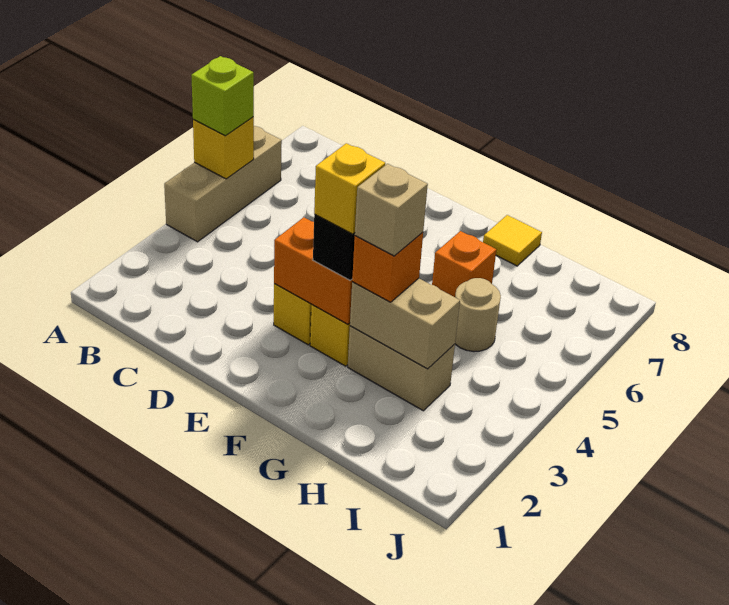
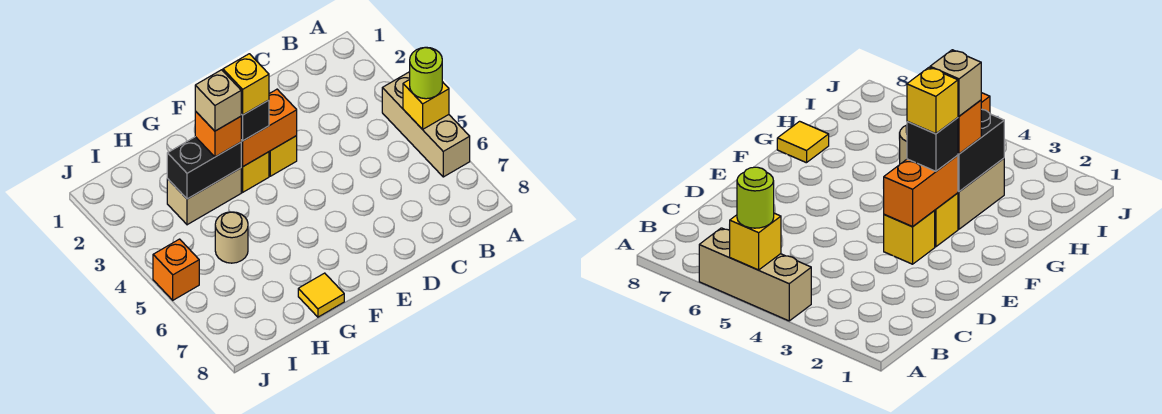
lime brick A5 level 3 -> lime round brick A5 level 3
tan brick G3:H3 level 2 -> black brick G3:H3 level 2
orange brick G6 level 1 -> orange brick J5 level 1

